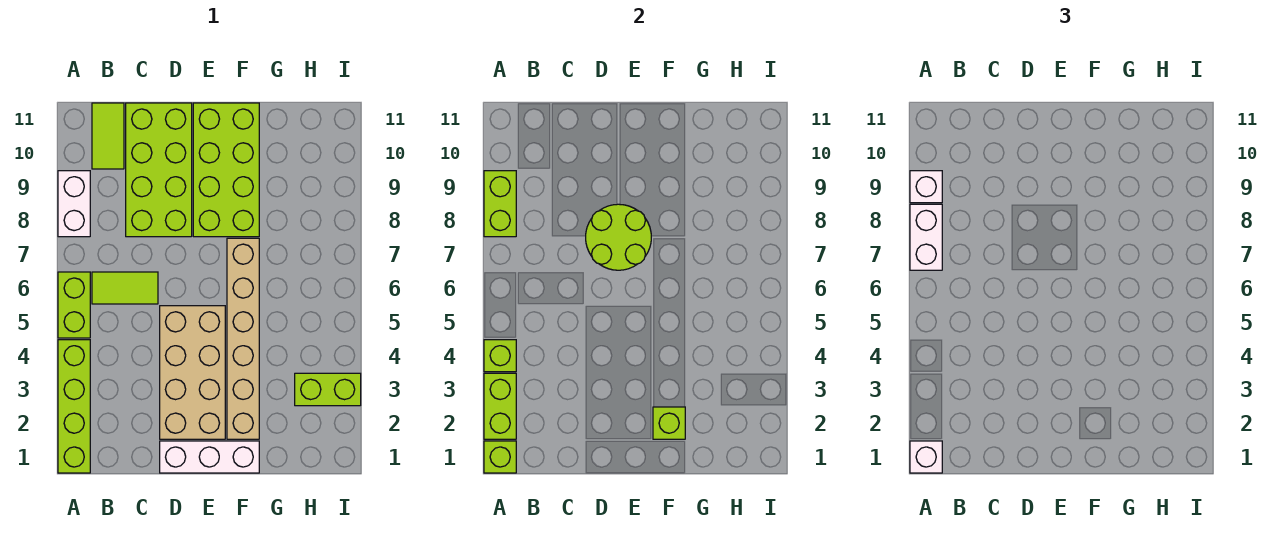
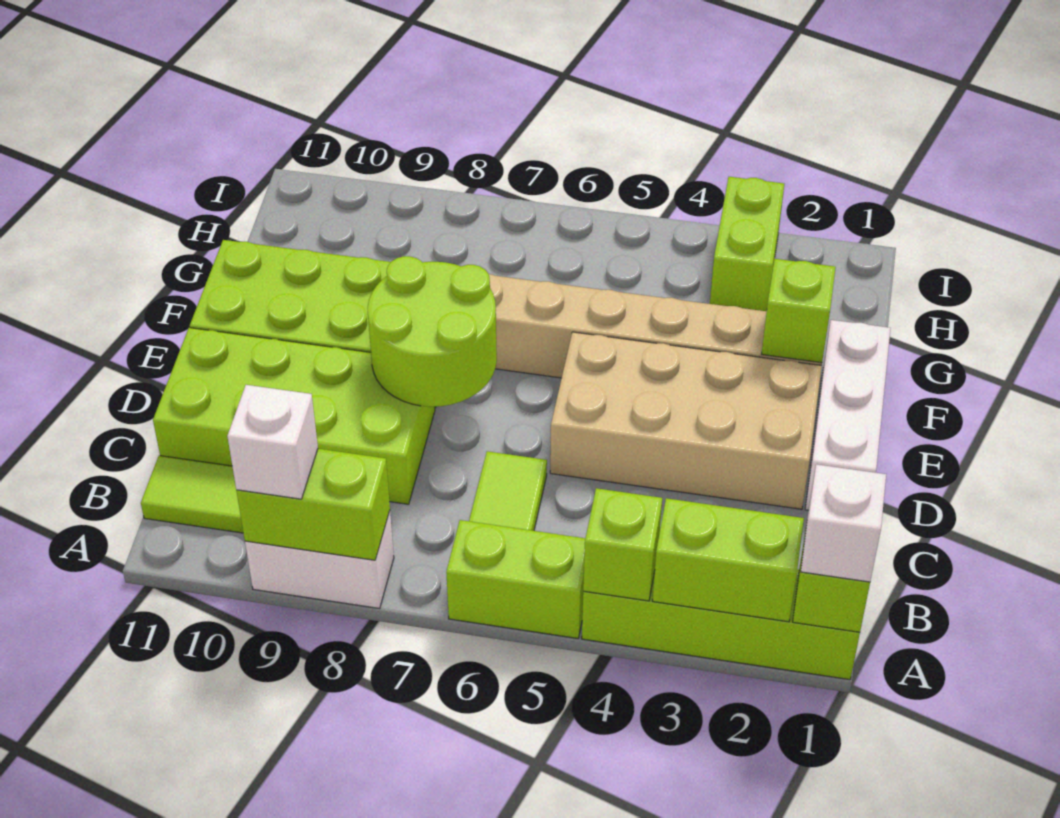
white brick A7:A8 level 3 -> none

